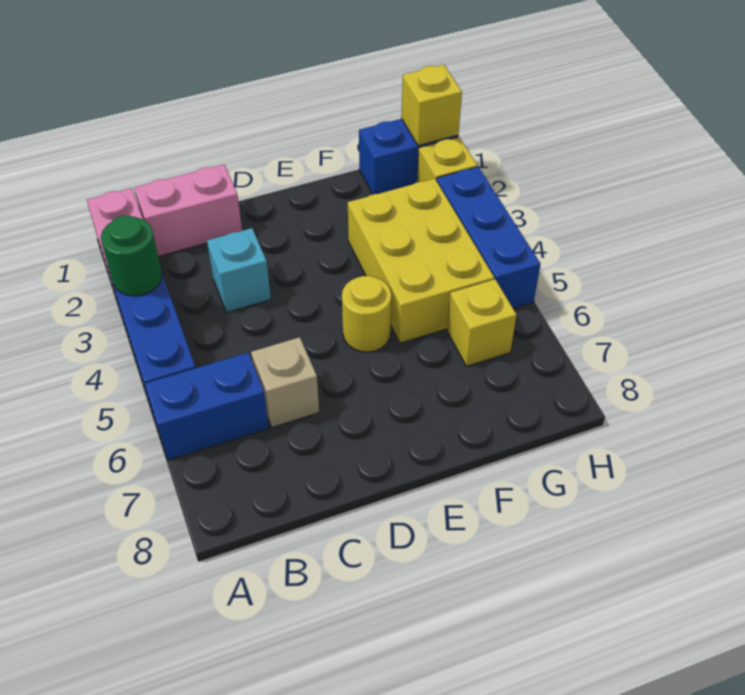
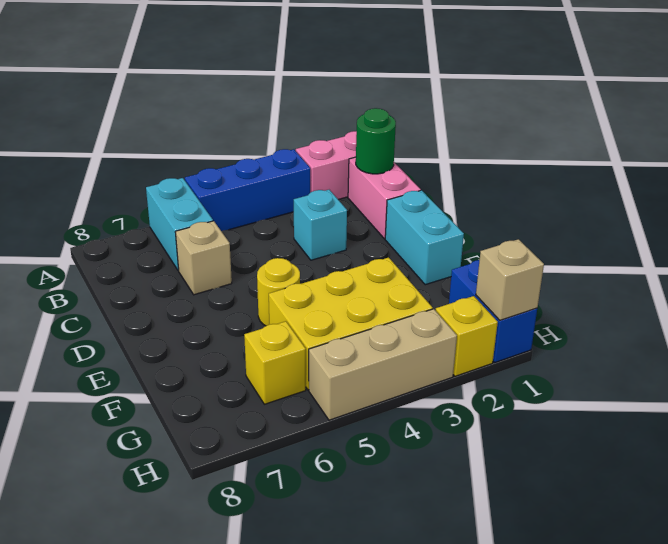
green round brick A3 level 2 -> green round brick B1 level 2
blue brick A6:B6 level 1 -> cyan brick A6:B6 level 1
none -> cyan brick D1:E1 level 1
yellow brick H1 level 2 -> tan brick H1 level 2
blue brick H3:H5 level 1 -> tan brick H3:H5 level 1

